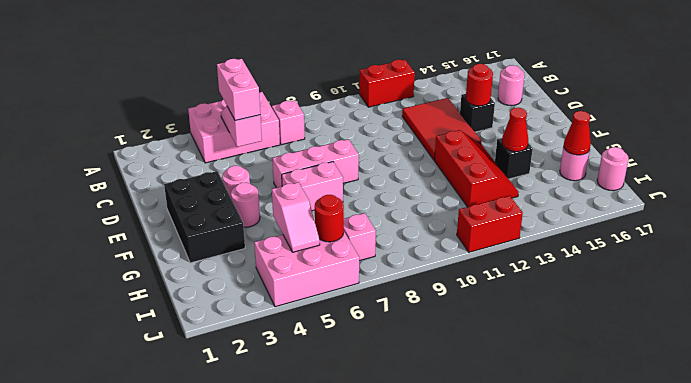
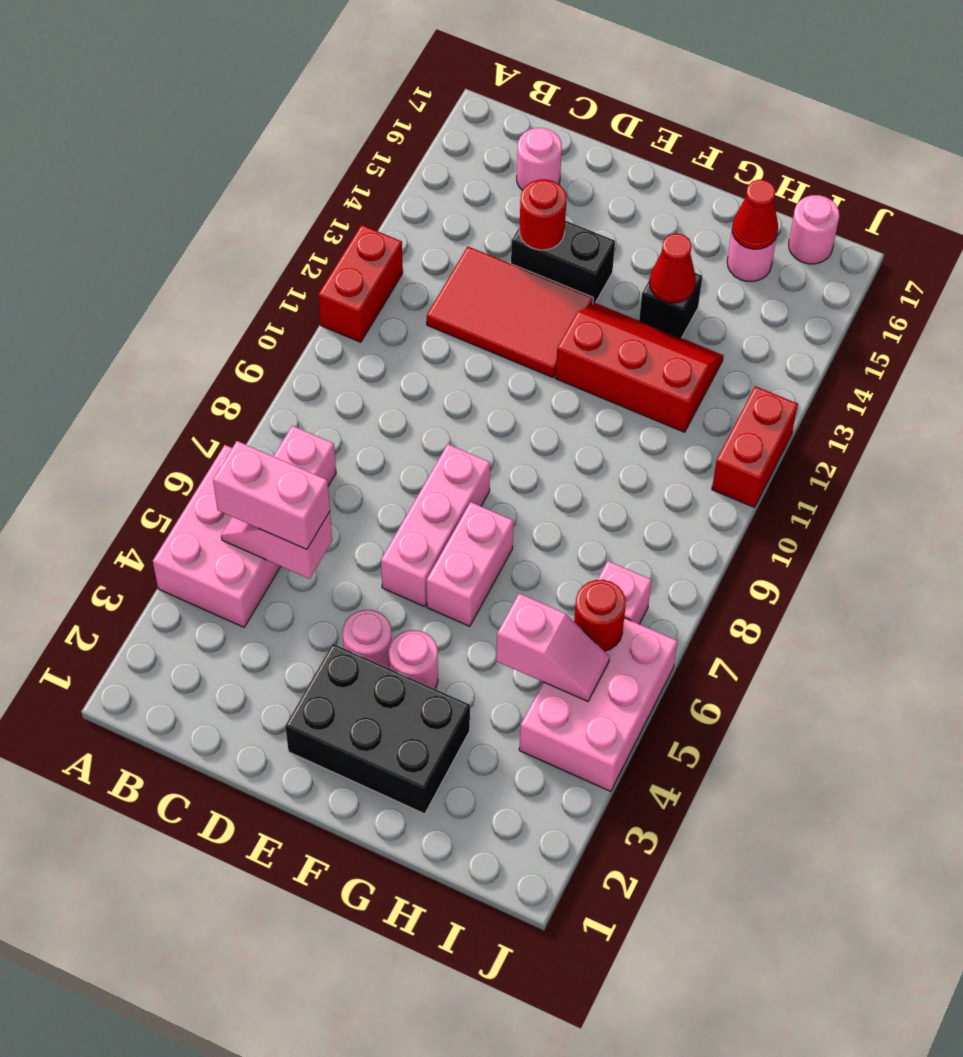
black brick D14 level 1 -> black brick D14:E14 level 1

